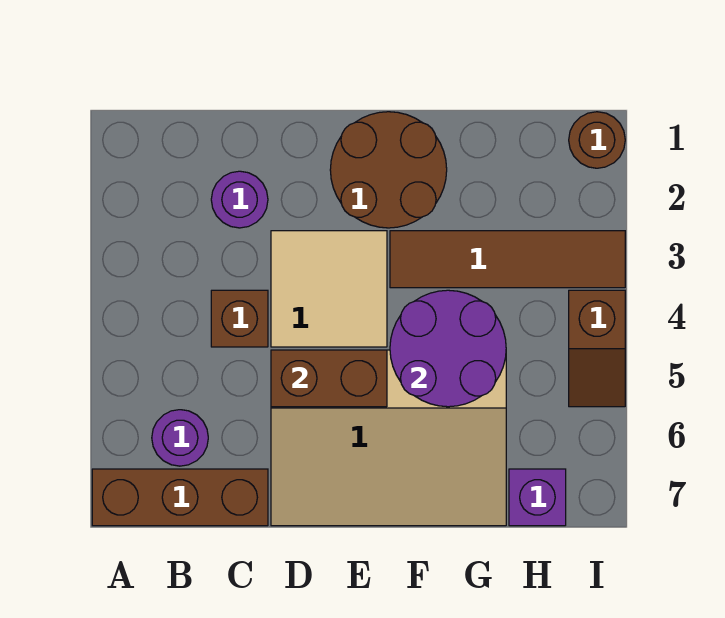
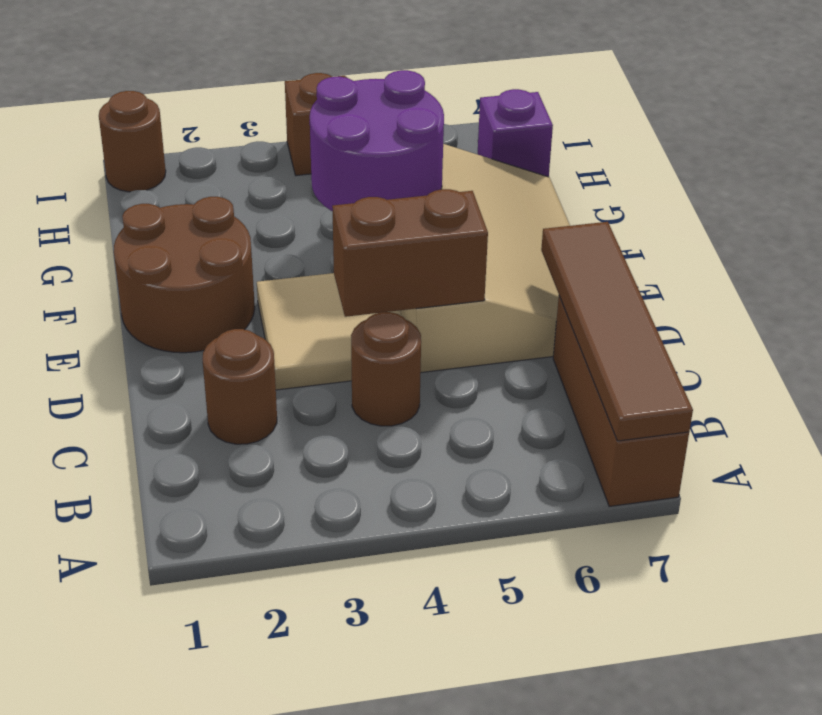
purple round brick B6 level 1 -> none
purple round brick C2 level 1 -> brown round brick C2 level 1
brown brick C4 level 1 -> brown round brick C4 level 1
brown brick D5:E5 level 2 -> brown brick D4:D5 level 2
brown tile F3:I3 level 1 -> brown tile A7:D7 level 2

